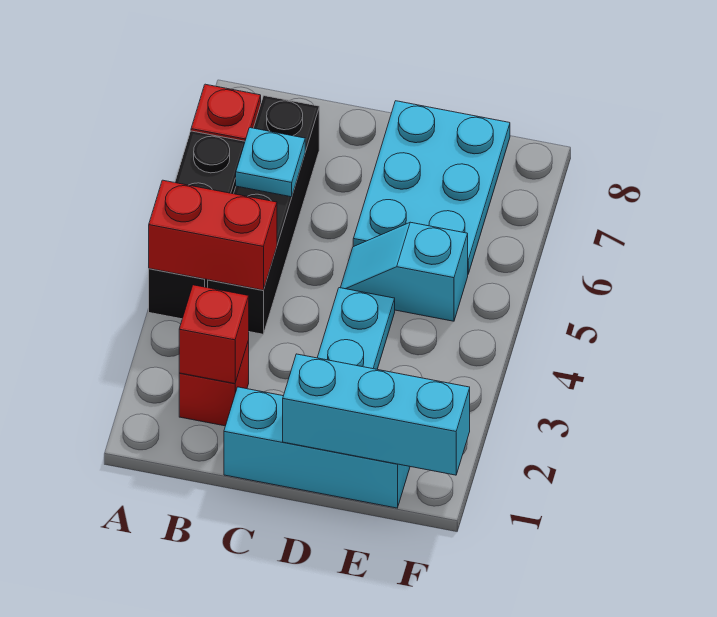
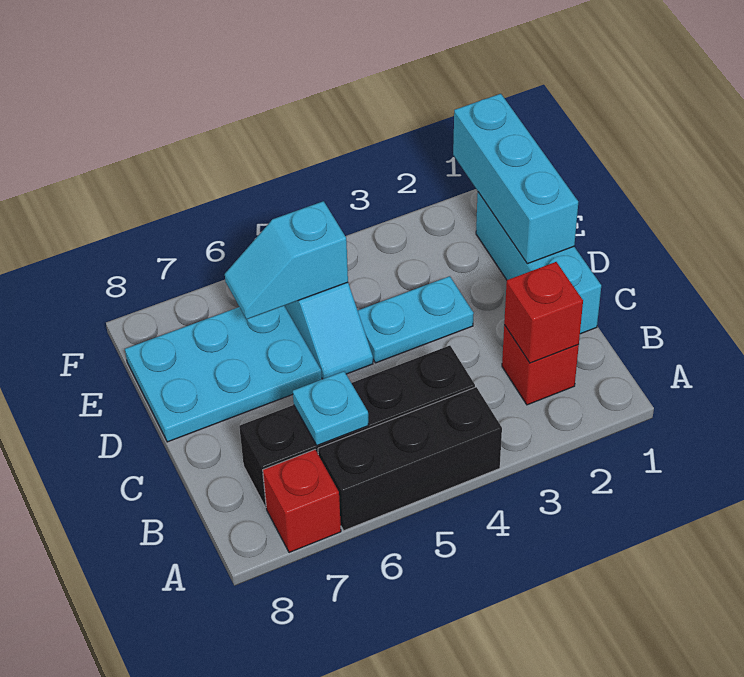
red brick A4:B4 level 2 -> none
none -> cyan slope E5:E6 level 2 top 5

